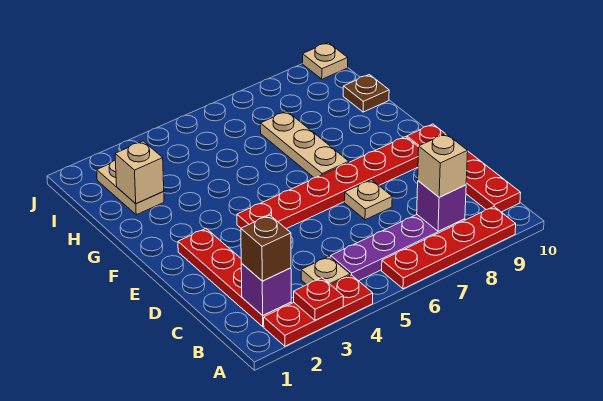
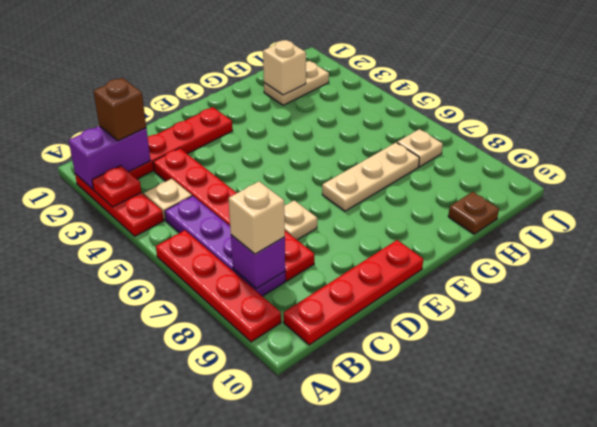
purple brick B2 level 2 -> purple brick A2:B2 level 2
red plate E4:E9 level 1 -> red plate C3:C8 level 1
tan plate J10 level 1 -> tan plate I7 level 1

